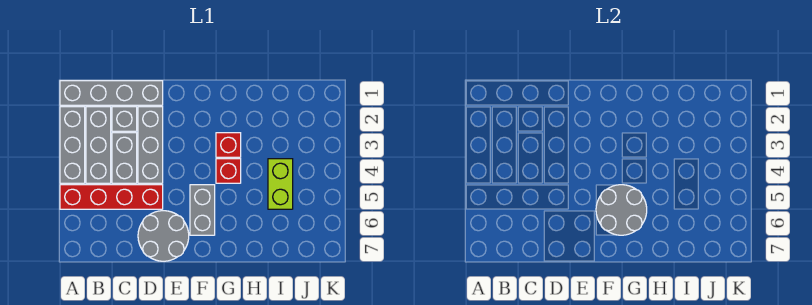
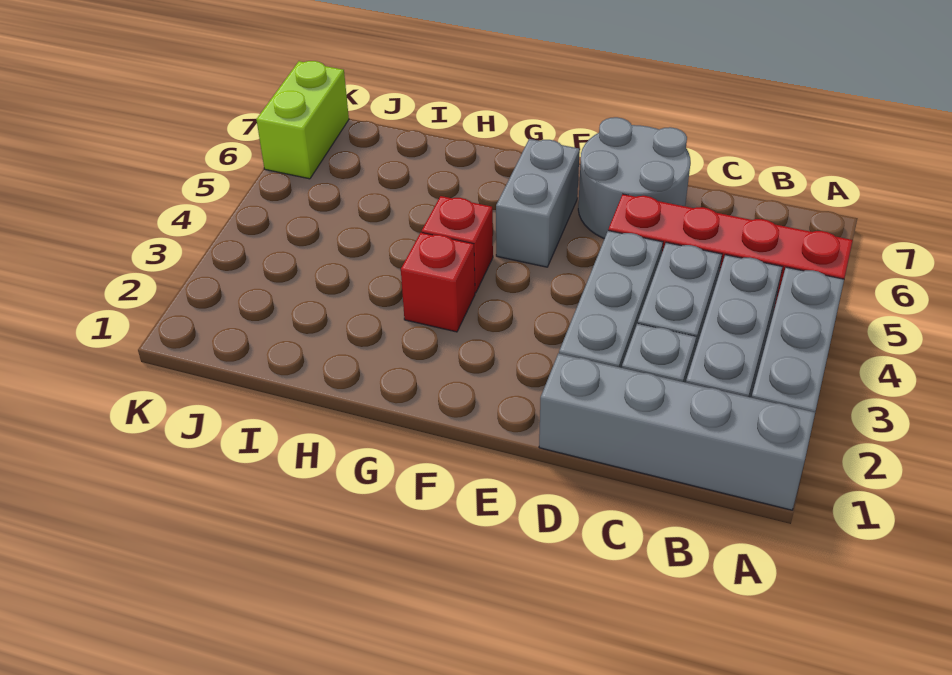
grey round brick F5:G6 level 2 -> none
lime brick I4:I5 level 1 -> lime brick K6:K7 level 1

